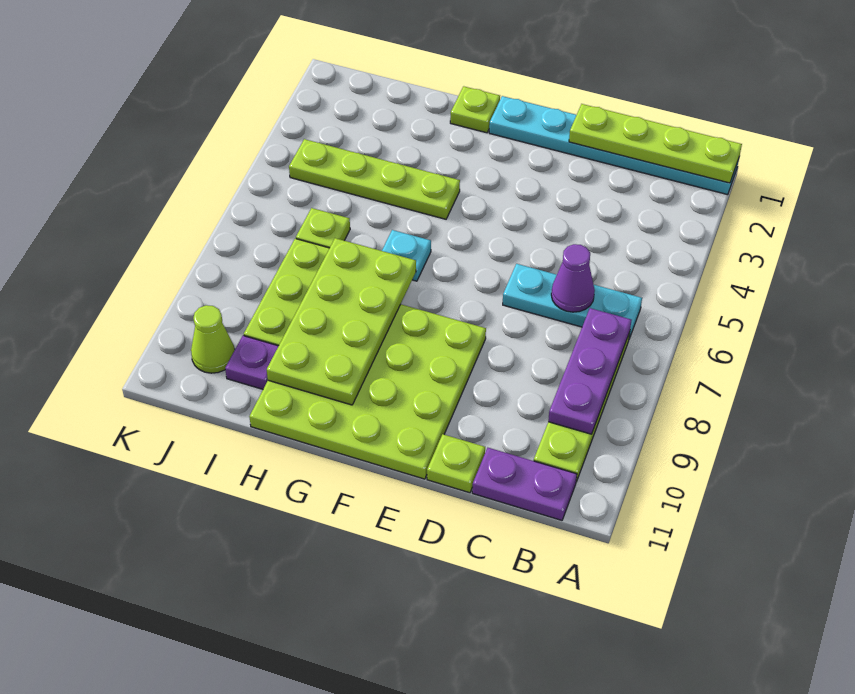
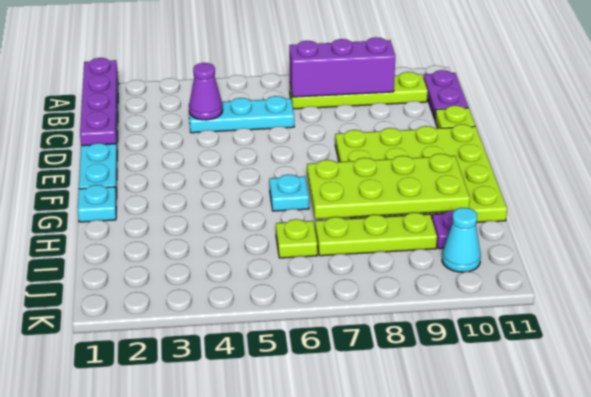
lime plate A1:D1 level 2 -> purple plate A1:D1 level 2
cyan plate B6:D6 level 1 -> cyan plate C4:C6 level 1
purple plate B7:B9 level 2 -> purple brick B7:B9 level 2
purple cone C6 level 2 -> purple cone C4 level 2
lime plate G1 level 1 -> cyan plate G1 level 1
lime plate G4:J4 level 1 -> none
lime cone J10 level 1 -> cyan cone J10 level 1

